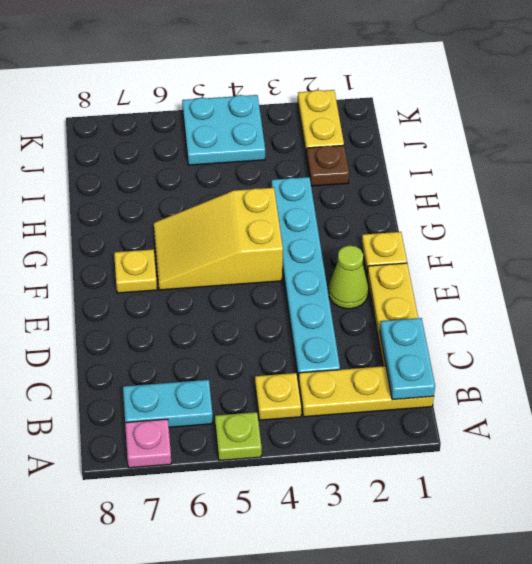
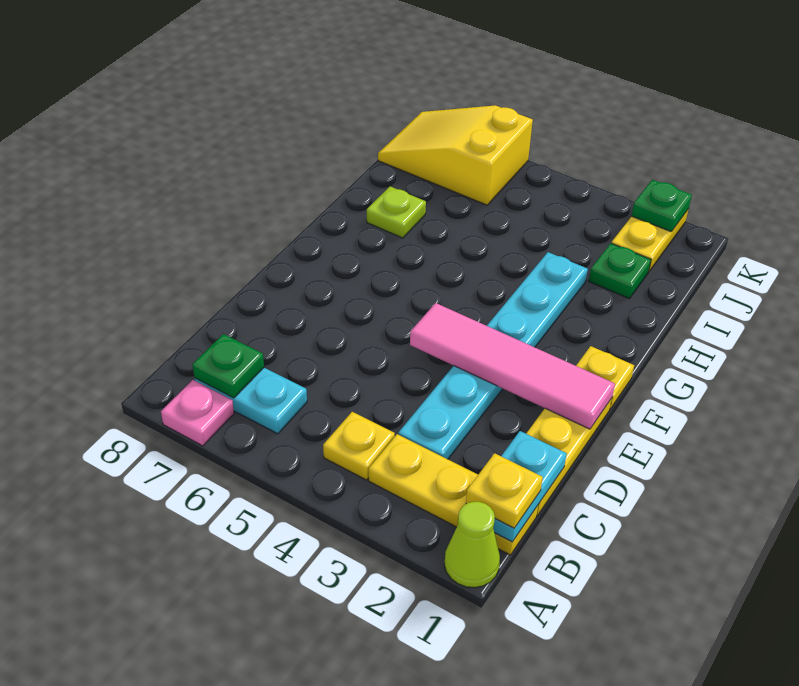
lime plate A5 level 1 -> lime plate H7 level 1
none -> green plate B7 level 2
none -> pink tile E1:E4 level 2
lime cone E2 level 1 -> lime cone A1 level 1
yellow slope F4:G6 level 1 top 4 -> yellow slope J6:K8 level 1 top 6
yellow plate F7 level 1 -> yellow plate B1 level 3
brown plate I2 level 1 -> green plate I2 level 1
cyan plate J4:K5 level 1 -> none
none -> green plate K2 level 2

